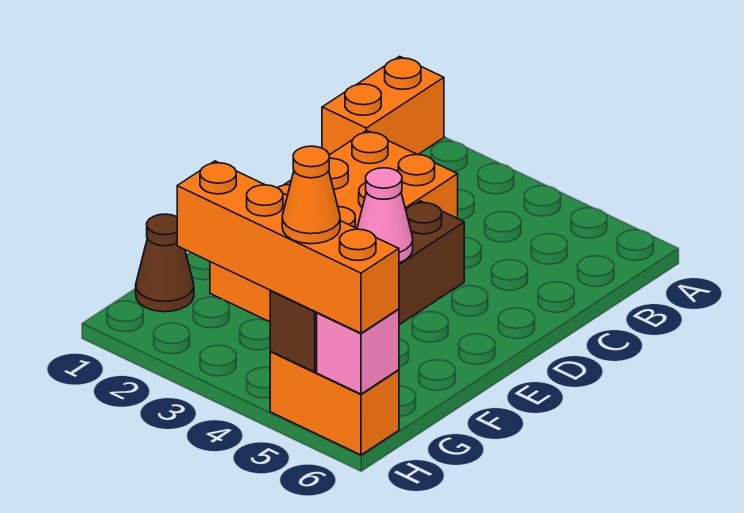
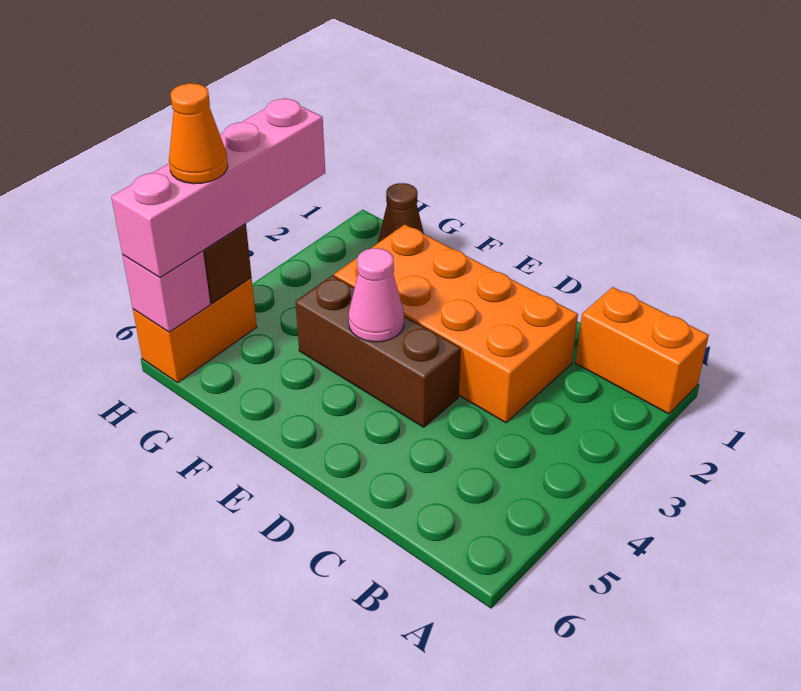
orange brick H3:H6 level 3 -> pink brick H3:H6 level 3

